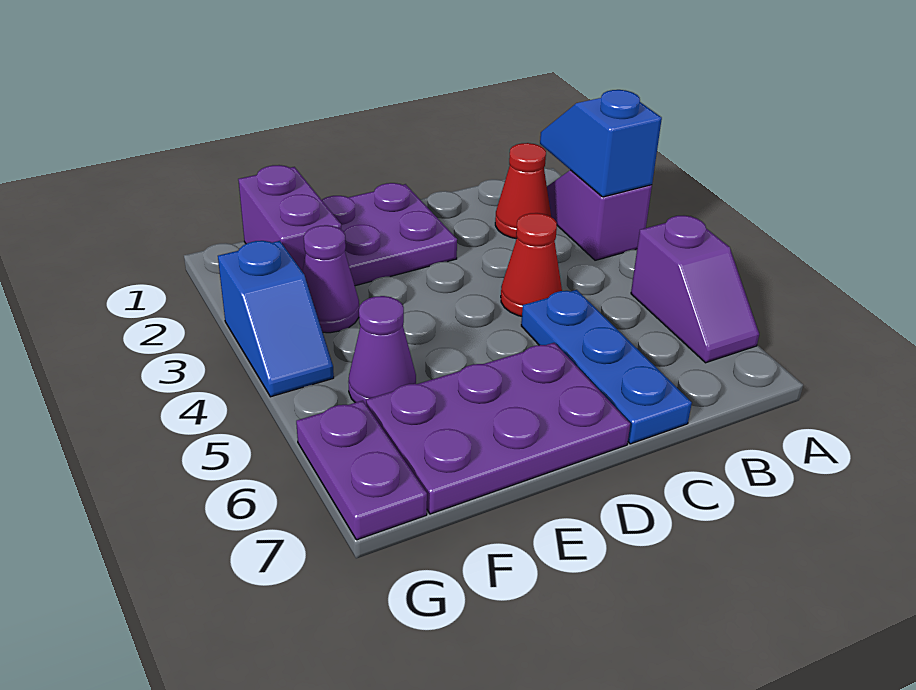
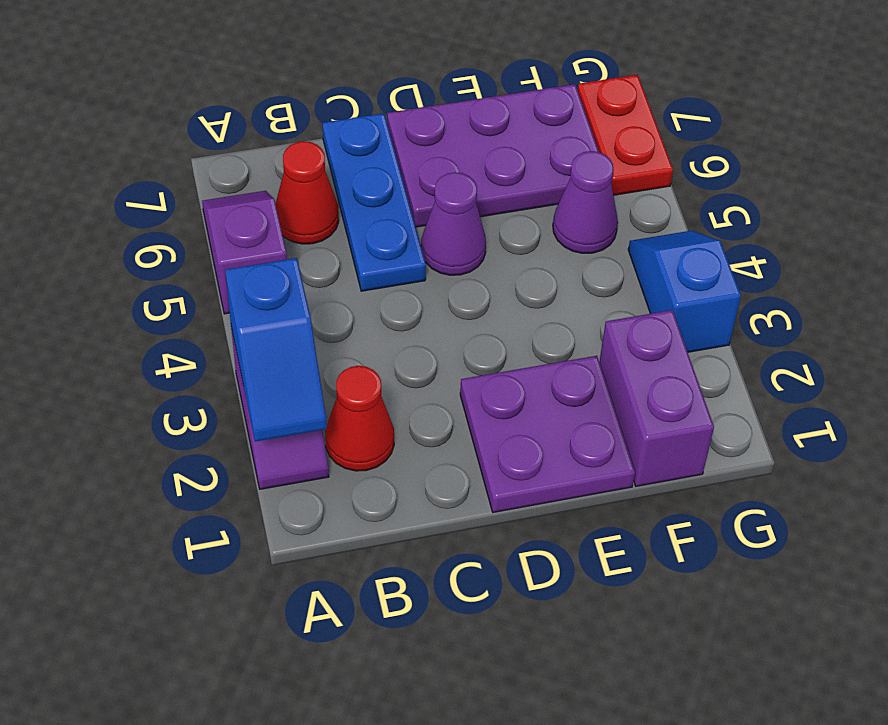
red cone C4 level 1 -> red cone B6 level 1
purple cone F3 level 1 -> purple cone D5 level 1
purple plate G6:G7 level 1 -> red plate G6:G7 level 1

